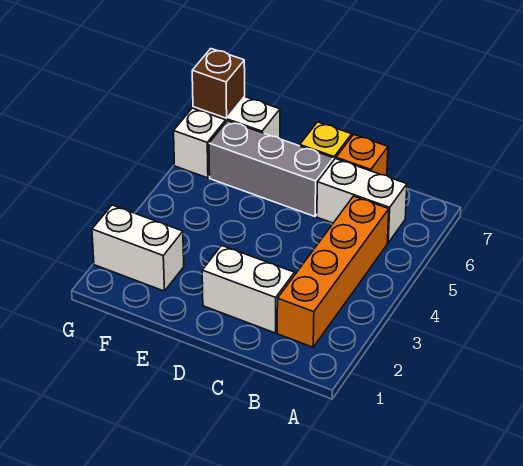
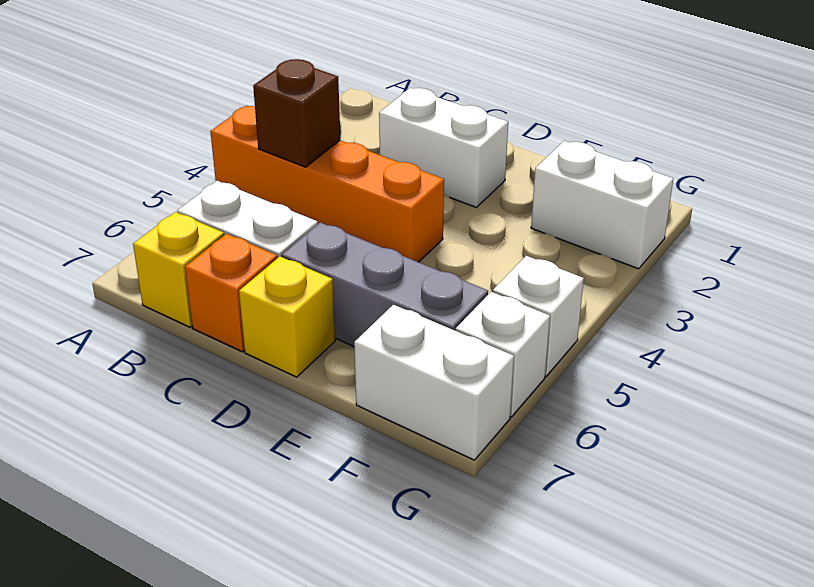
orange brick B2:B5 level 1 -> orange brick A4:D4 level 1
none -> yellow brick B7 level 1
none -> white brick G5 level 1
brown brick G7 level 2 -> brown brick B4 level 2

